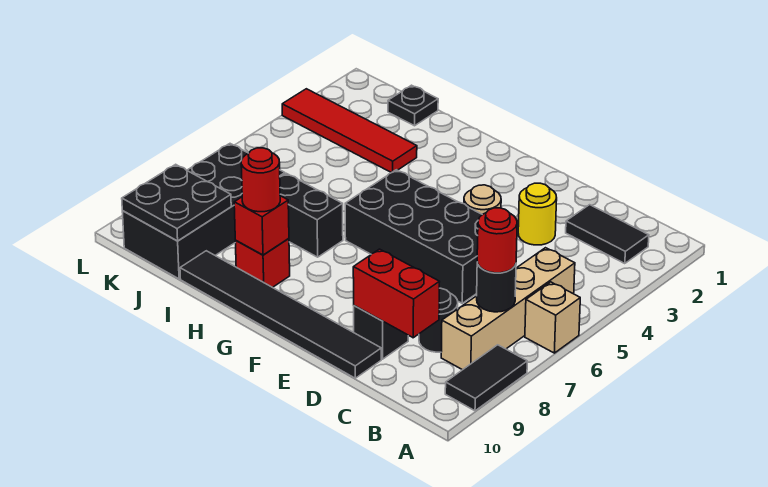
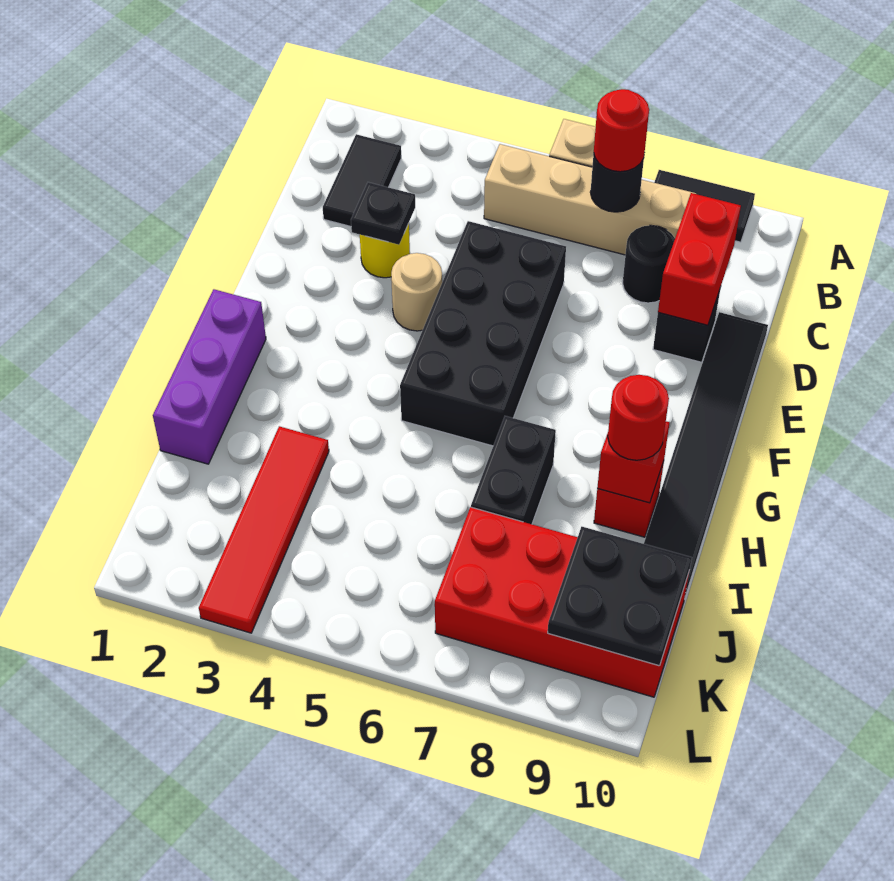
none -> purple brick G1:I1 level 1
black plate J1 level 1 -> black plate D3 level 2
black brick J7:K10 level 1 -> red brick J7:K10 level 1

